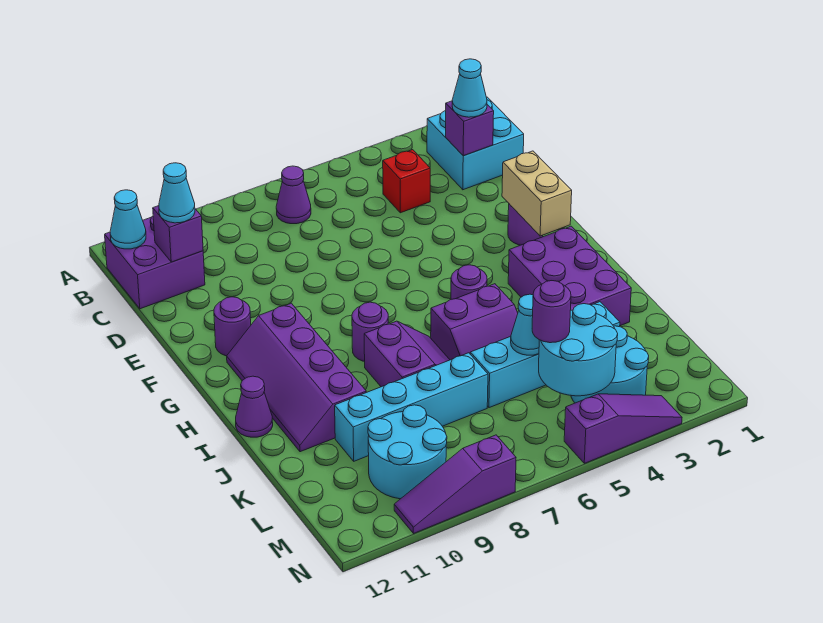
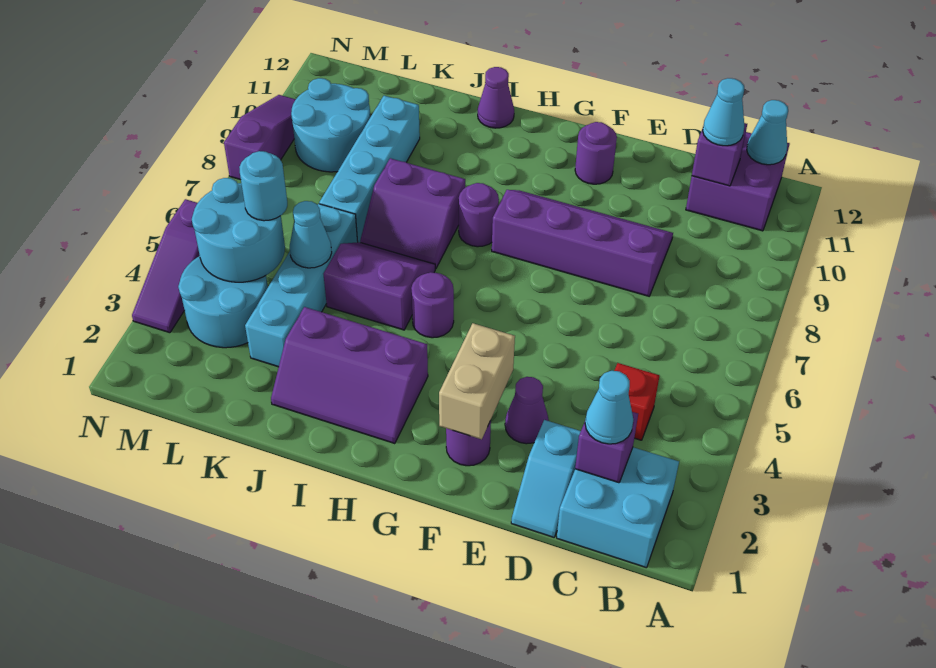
purple cone B7 level 1 -> purple cone E3 level 1
none -> cyan slope D1:D2 level 1 top 2
tan brick F2:G2 level 2 -> tan brick F2:F3 level 2
purple slope G10:J11 level 1 top 10 -> purple slope D8:G9 level 1 top 8
purple brick H2:J3 level 1 -> purple slope H2:J3 level 1 top 3
purple slope I5:J6 level 1 top I -> purple slope I5:J6 level 1 top 5
purple round brick L5 level 3 -> cyan round brick L5 level 3

